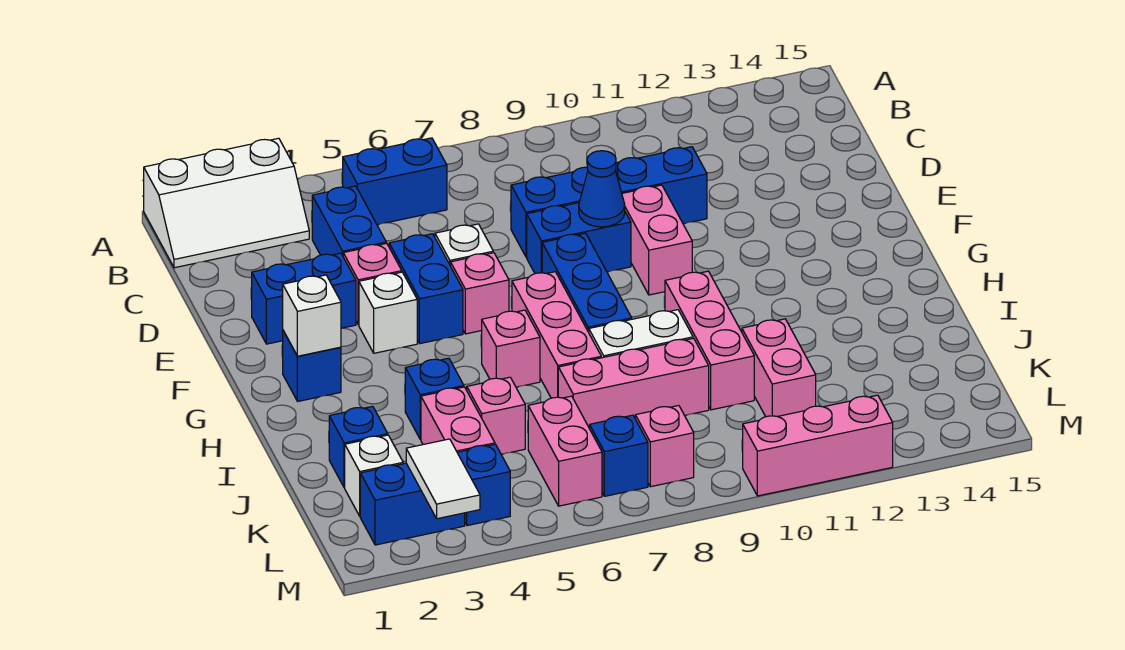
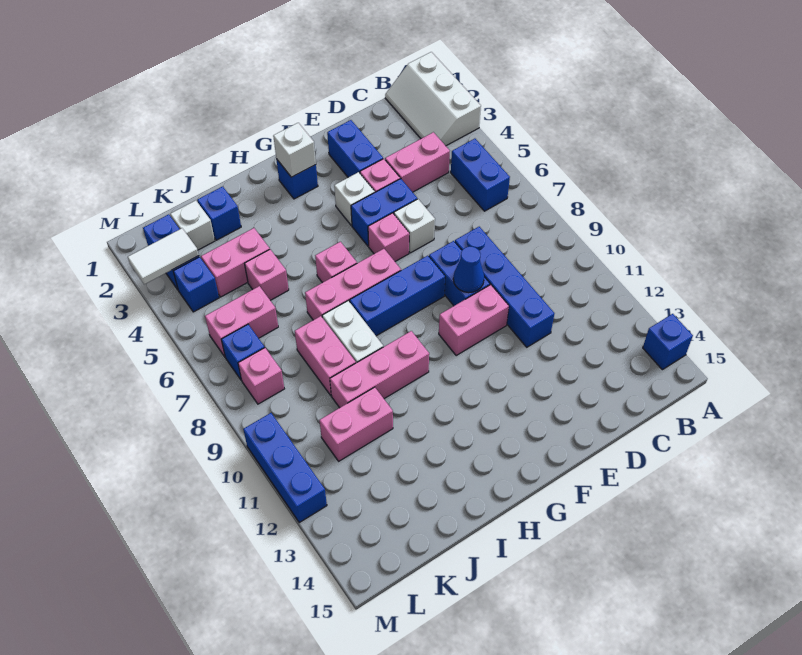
blue brick C4:D4 level 1 -> pink brick C4:D4 level 1
blue brick I4 level 1 -> blue brick A14 level 1
pink brick J7:J9 level 1 -> pink brick J8:J9 level 1
pink brick M10:M12 level 1 -> blue brick M10:M12 level 1

